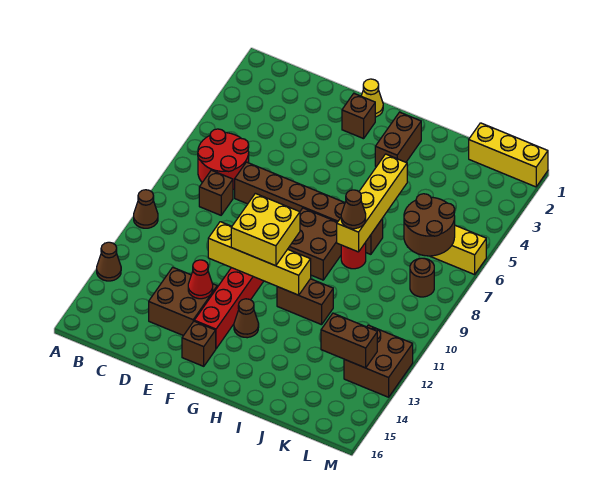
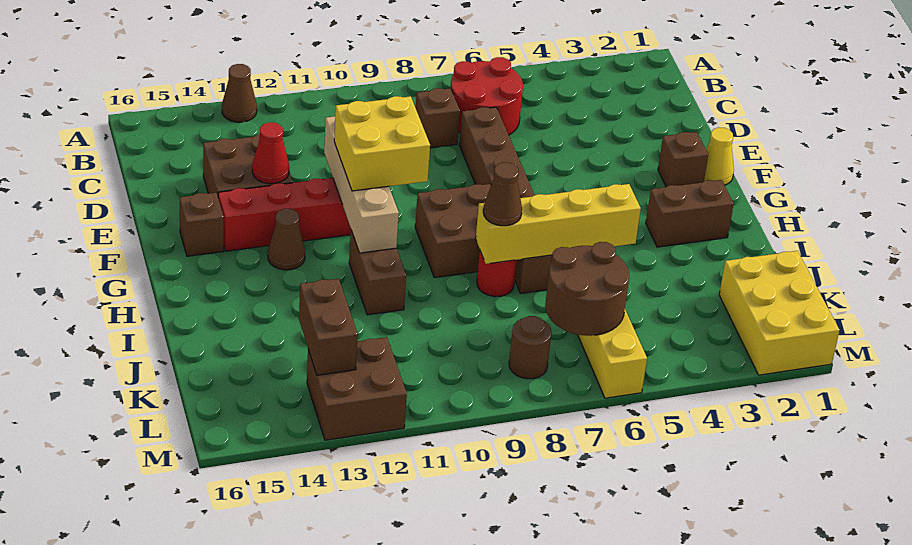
brown cone A10 level 1 -> none
yellow brick E11:H11 level 2 -> tan brick E11:H11 level 2
yellow brick K1:M1 level 1 -> yellow brick K1:M2 level 1

